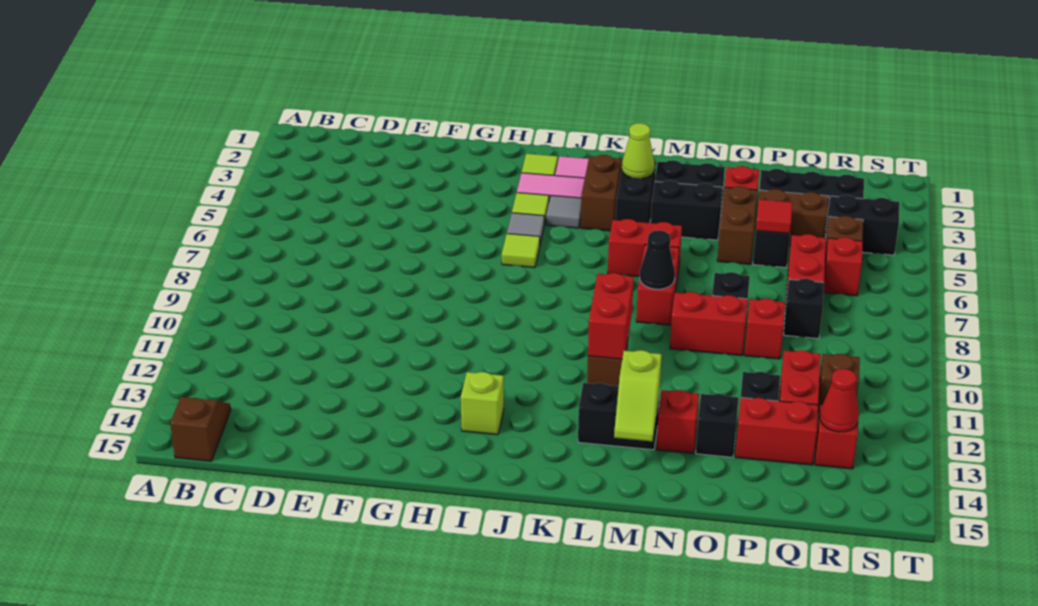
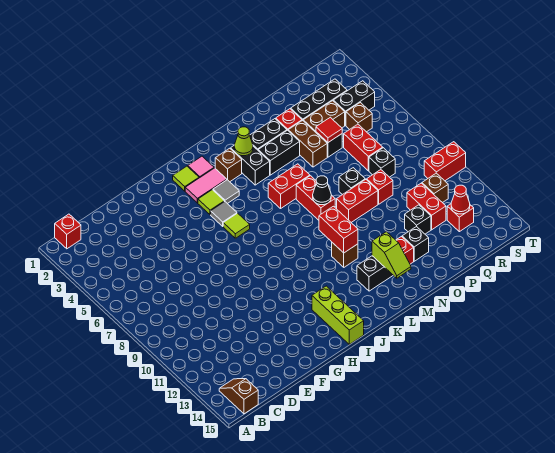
lime brick I13 level 1 -> lime brick I13:I15 level 1
brown brick K3:K4 level 1 -> brown brick K3 level 1
red brick P13:Q13 level 1 -> red brick S10:T10 level 1
red brick R6 level 1 -> red brick B1 level 1

